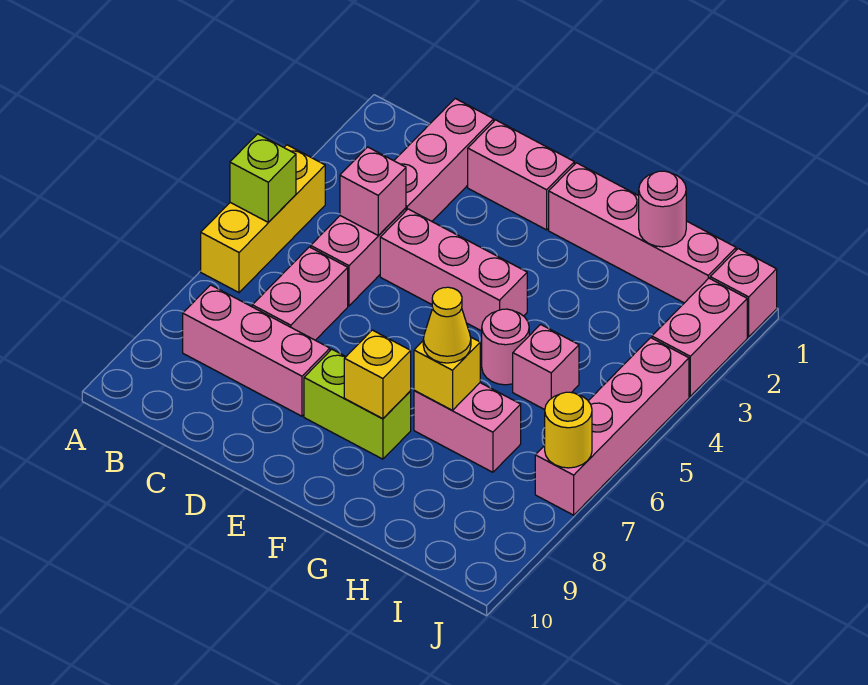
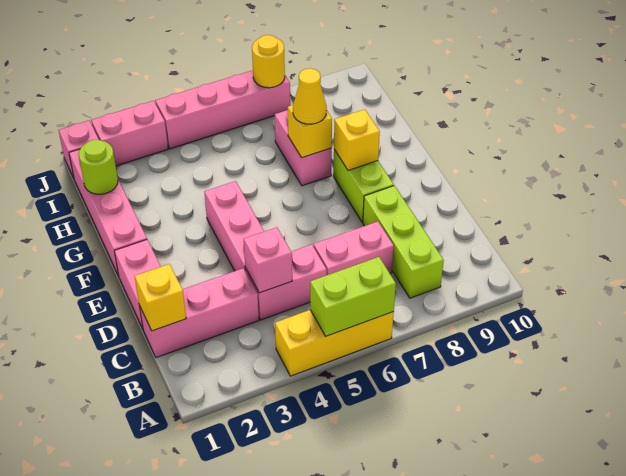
lime brick A5 level 2 -> lime brick A5:A6 level 2
pink brick B8:D8 level 1 -> lime brick B8:D8 level 1
none -> yellow brick C1 level 2
pink round brick G5 level 1 -> none
pink round brick H1 level 2 -> lime round brick H1 level 2
pink brick H5 level 1 -> none

